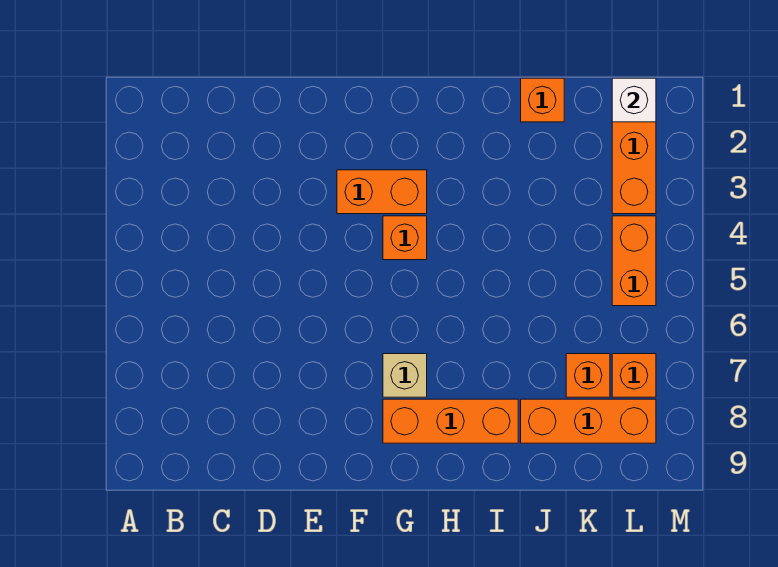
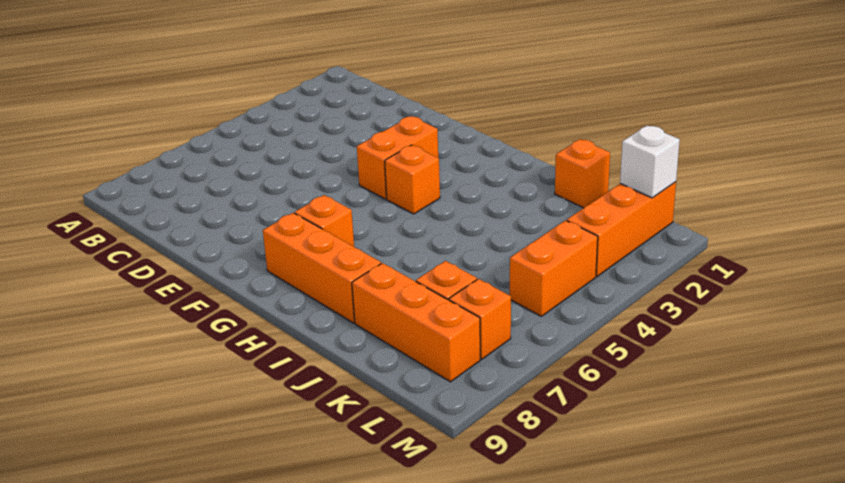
orange brick F3:G3 level 1 -> orange brick F3:F4 level 1
tan brick G7 level 1 -> orange brick G7 level 1

